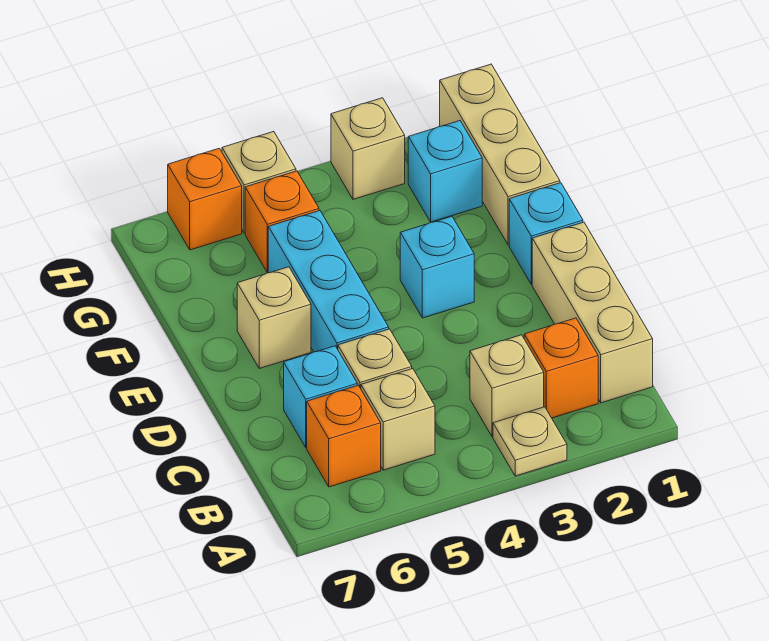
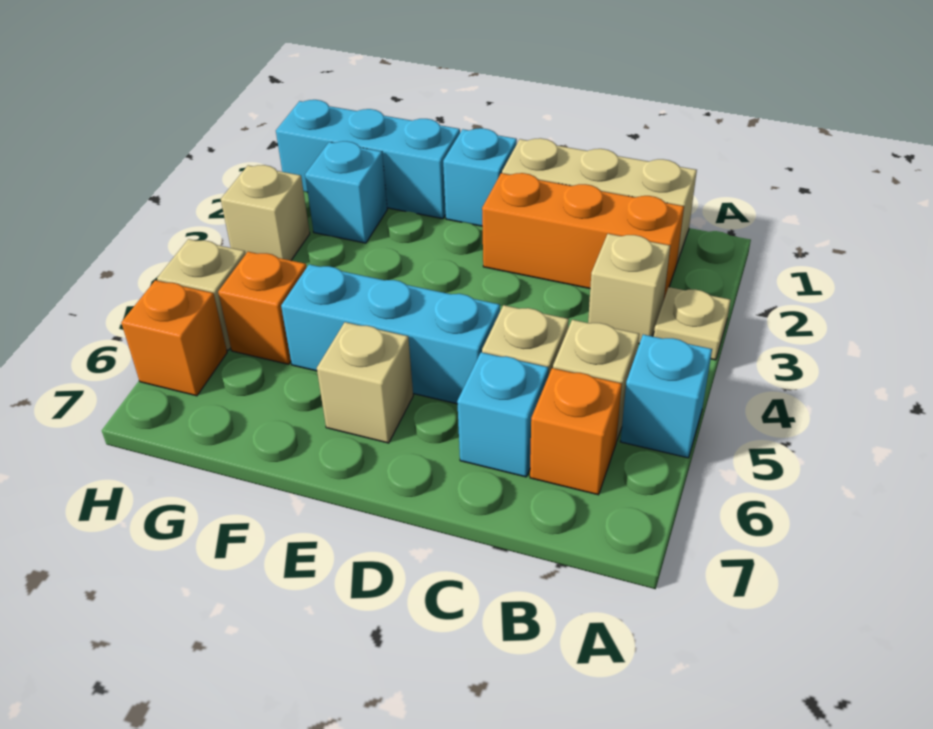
orange brick B2 level 1 -> orange brick B2:D2 level 1
cyan brick E3 level 1 -> cyan brick A5 level 1
tan brick F1:H1 level 1 -> cyan brick F1:H1 level 1

